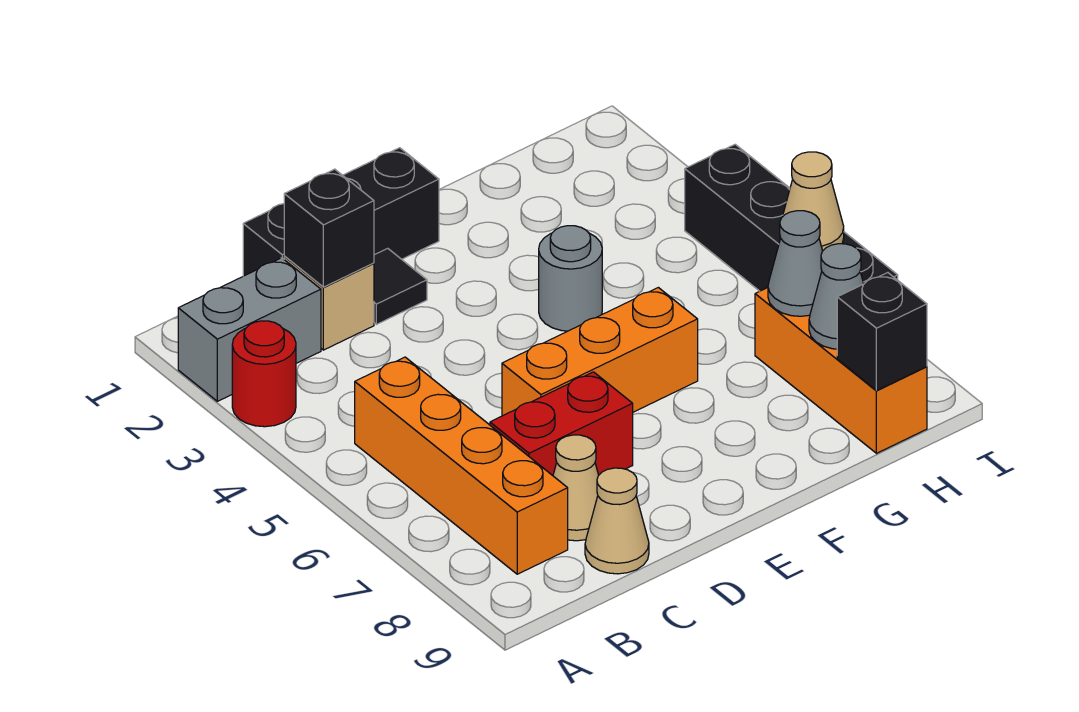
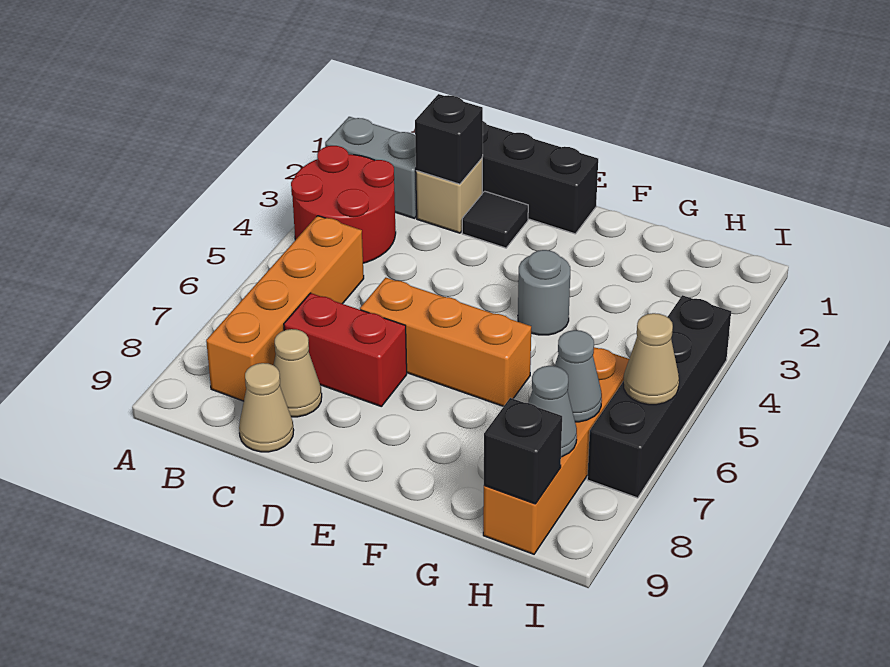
red round brick A3 level 1 -> red round brick A3:B4 level 1
orange brick H7:H9 level 1 -> orange brick H6:H9 level 1

